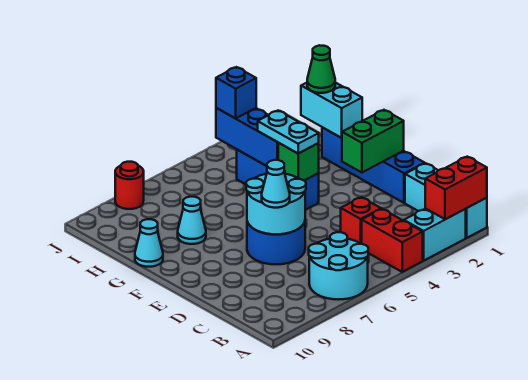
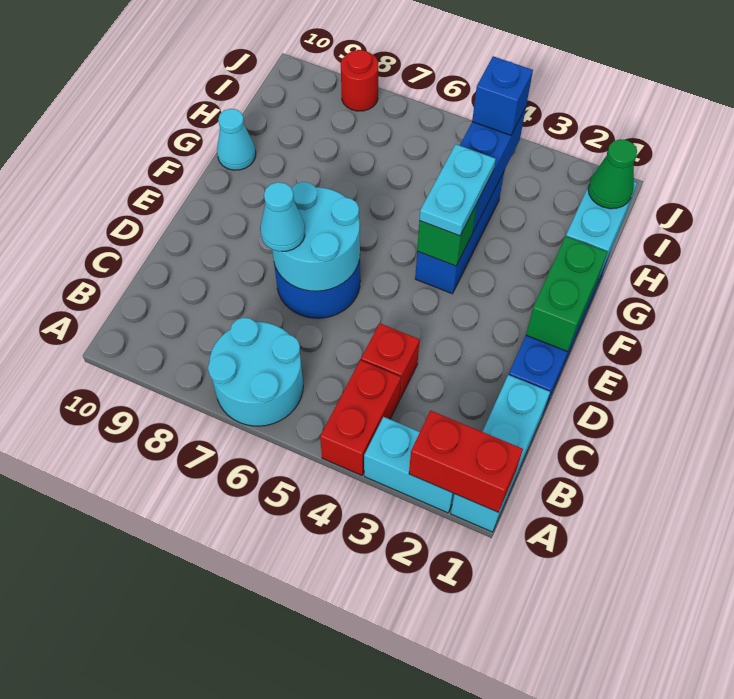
green brick E1:E2 level 2 -> green brick E1:F1 level 2
cyan cone G8 level 1 -> none

